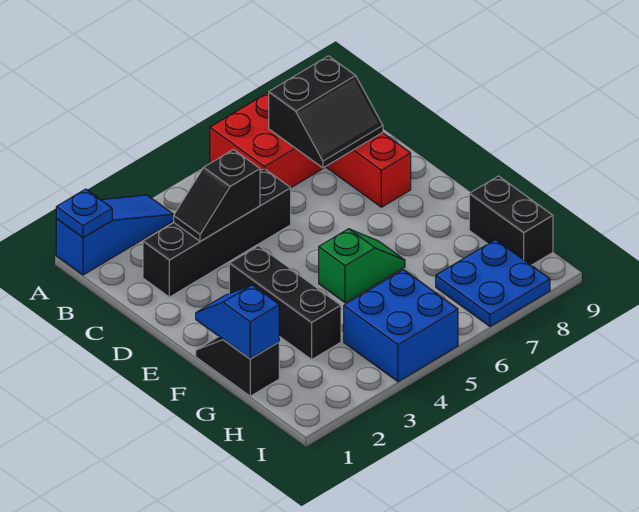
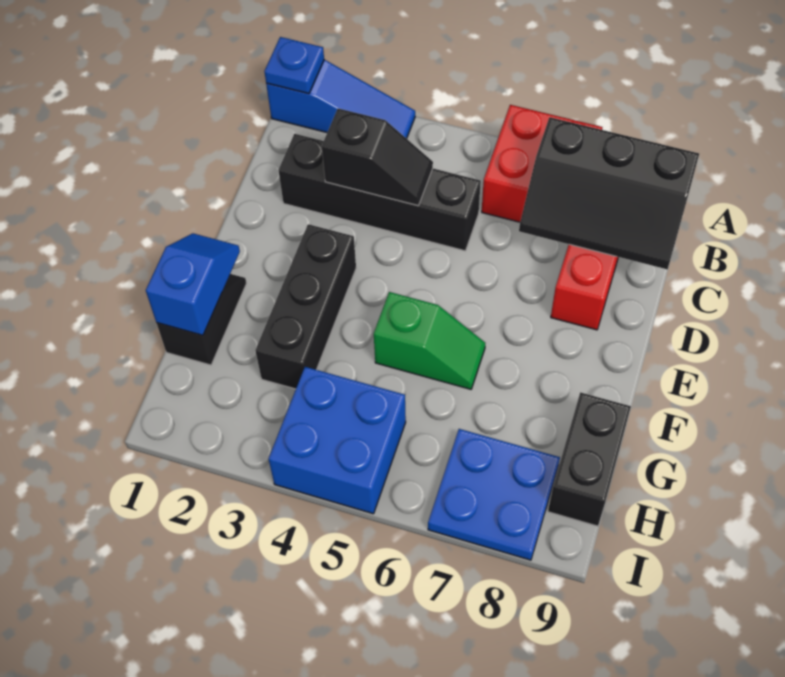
black slope B7:C8 level 2 top B -> black slope B7:C9 level 2 top B
black slope C3:C4 level 2 top 4 -> black slope C3:C4 level 2 top 3

